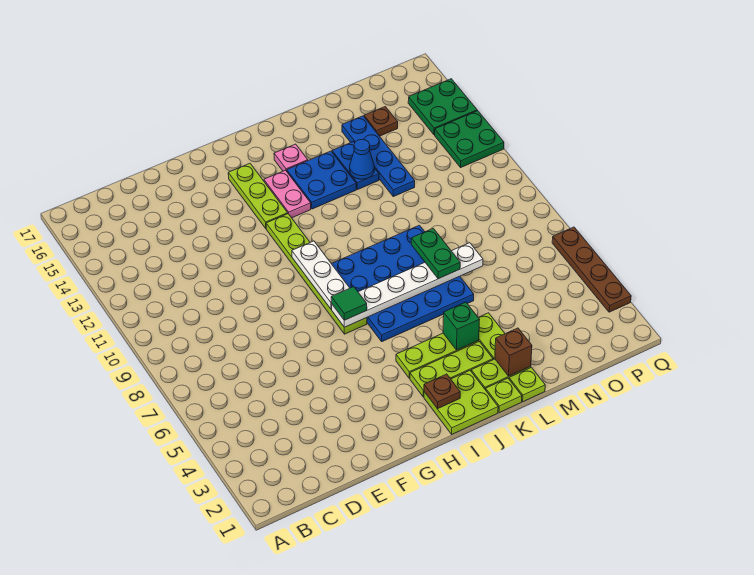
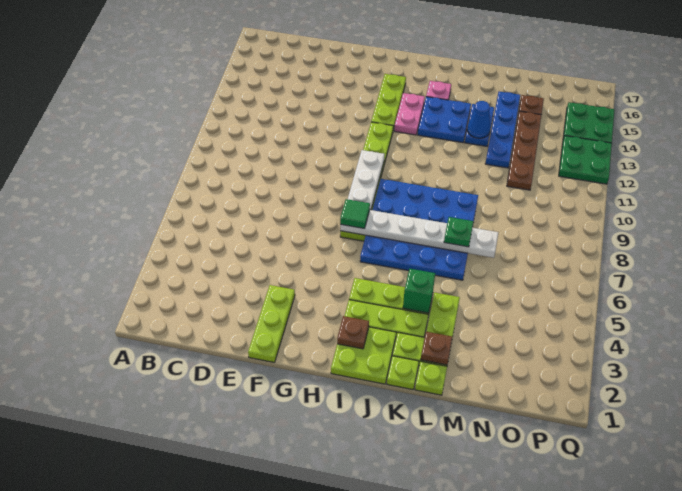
none -> lime plate F1:F3 level 1
brown brick L2 level 2 -> brown plate L2 level 2
green plate L7:L8 level 3 -> green plate L7 level 3
brown plate Q3:Q6 level 1 -> brown plate N11:N14 level 1

